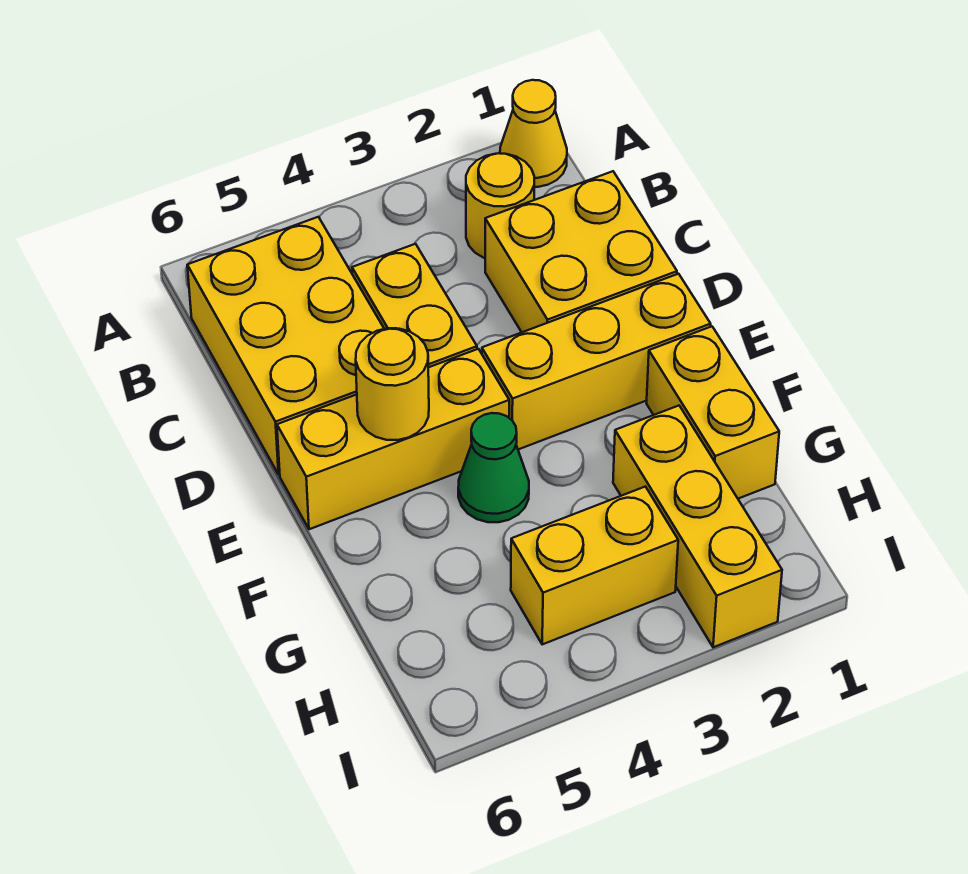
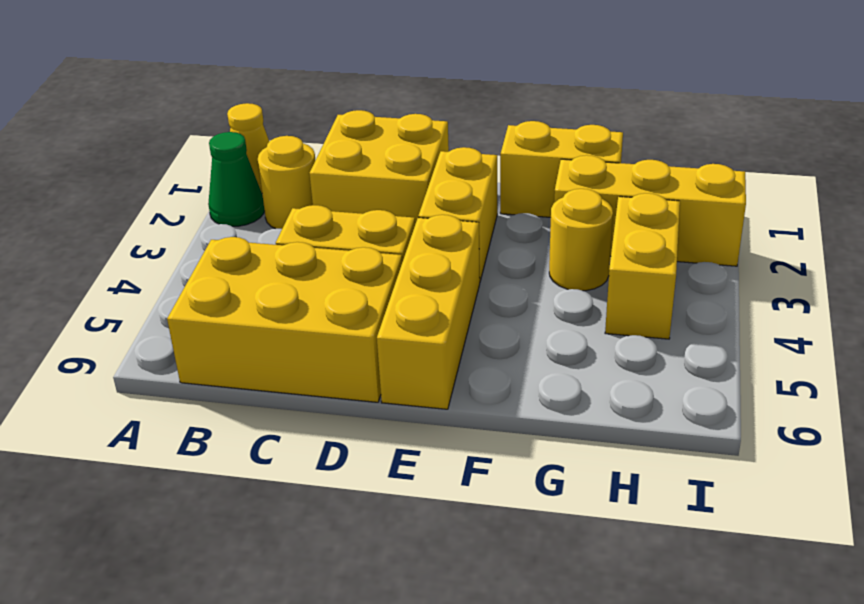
yellow brick E1:E3 level 1 -> yellow brick E2:E3 level 1
yellow round brick E5 level 2 -> yellow round brick G3 level 1
green cone F4 level 1 -> green cone A2 level 1

